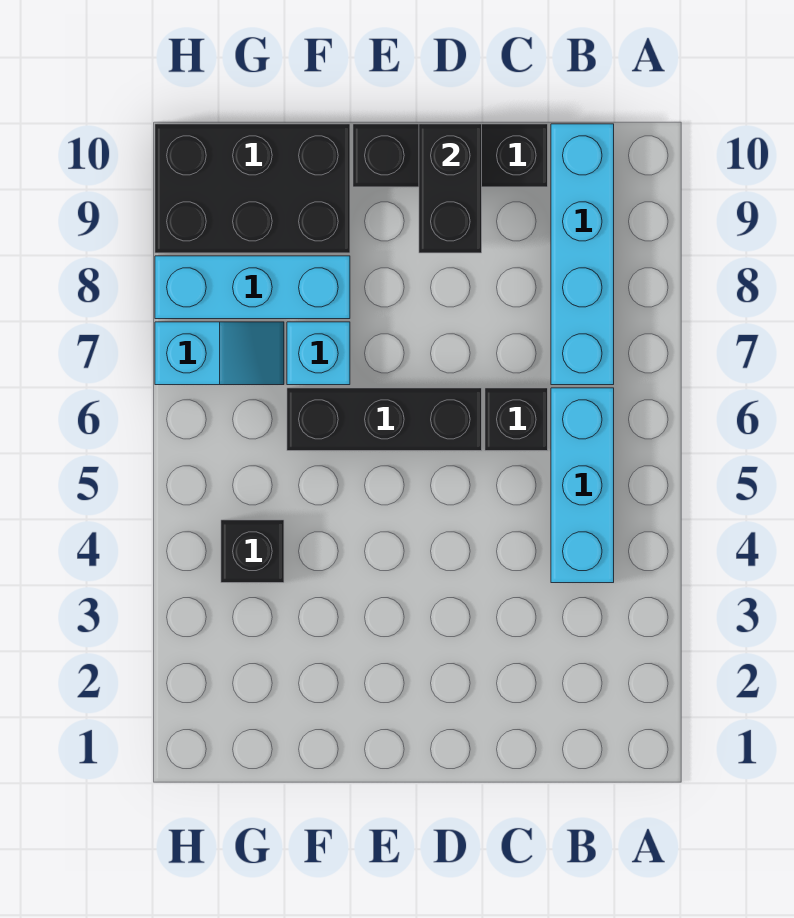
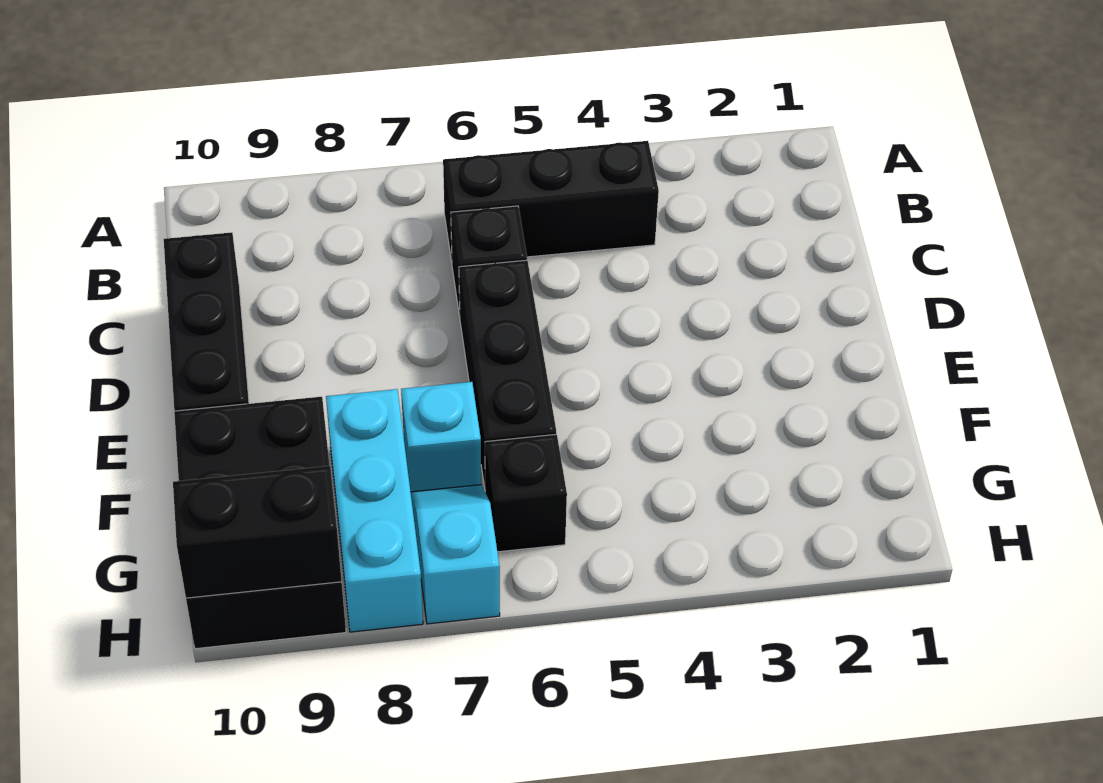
cyan brick B4:B6 level 1 -> black brick B4:B6 level 1
cyan brick B7:B10 level 1 -> none
black brick D9:D10 level 2 -> black brick H9:H10 level 2
black brick G4 level 1 -> black brick G6 level 1

